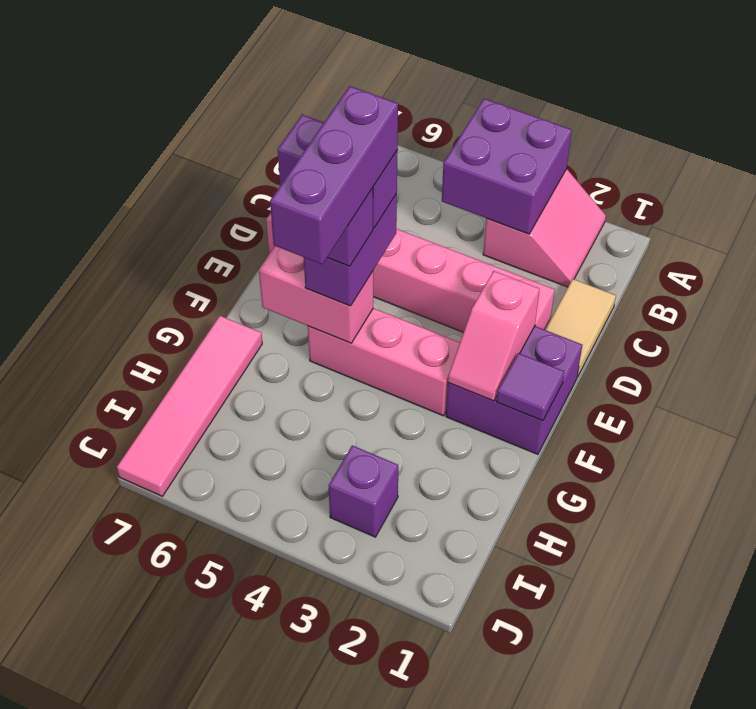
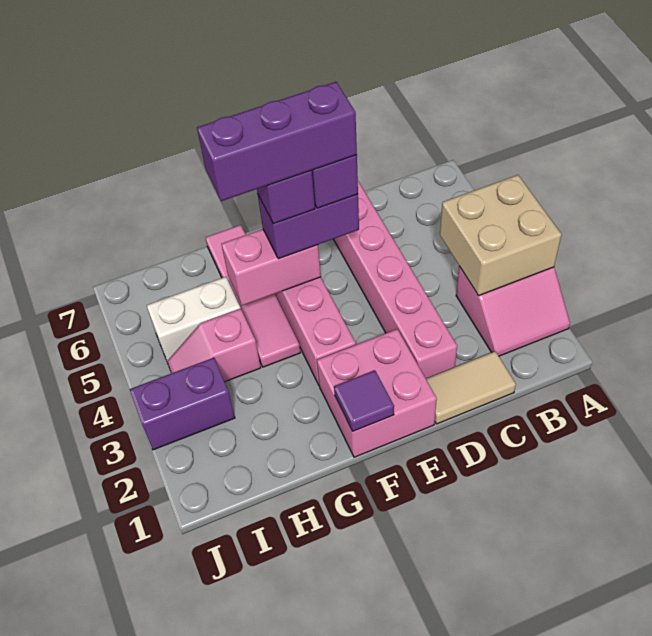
purple brick A3:B4 level 2 -> tan brick A3:B4 level 2
purple brick E1:F2 level 1 -> pink brick E1:F2 level 1
pink slope E2:F2 level 2 top E -> pink slope H4:I4 level 1 top H
pink brick F5:F6 level 2 -> pink brick F5:G5 level 2
pink tile G7:J7 level 1 -> pink tile G4:G7 level 1
none -> white brick H5:I5 level 1
purple brick I3 level 1 -> purple brick I3:J3 level 1

